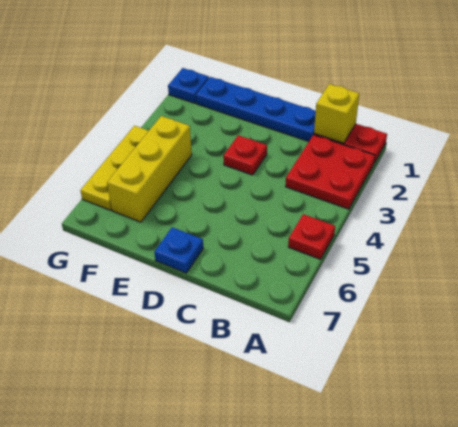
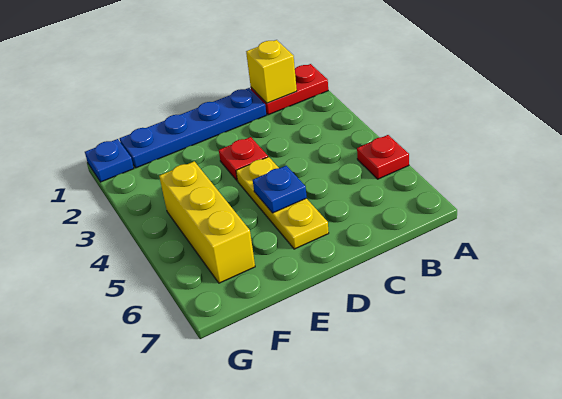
red plate A2:B3 level 1 -> none
blue plate D7 level 1 -> blue plate D5 level 2
yellow plate G4:G6 level 1 -> yellow plate D4:D6 level 1

